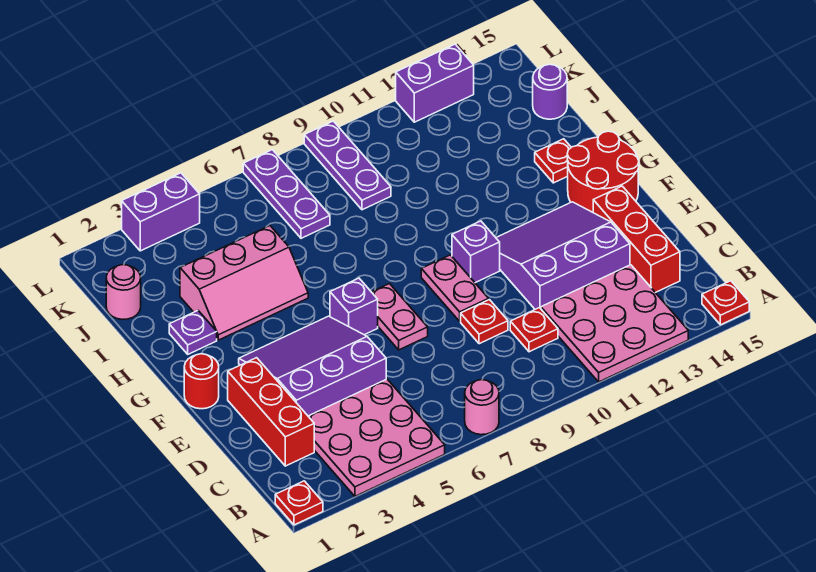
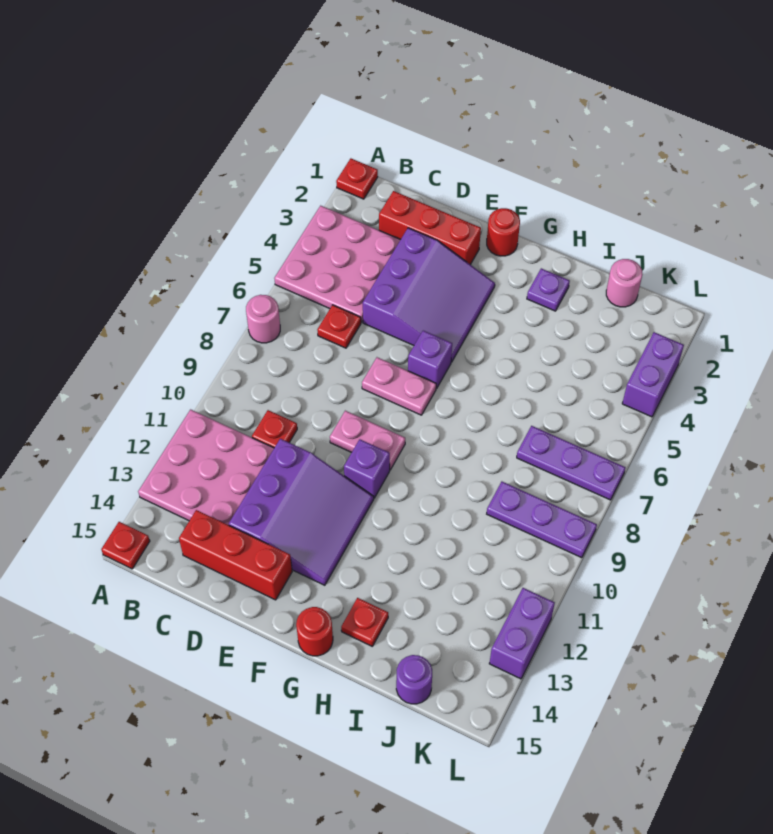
red plate D9 level 1 -> red plate C6 level 1
red round brick F14:G15 level 1 -> red round brick G15 level 1
pink slope H3:I5 level 1 top I -> none

